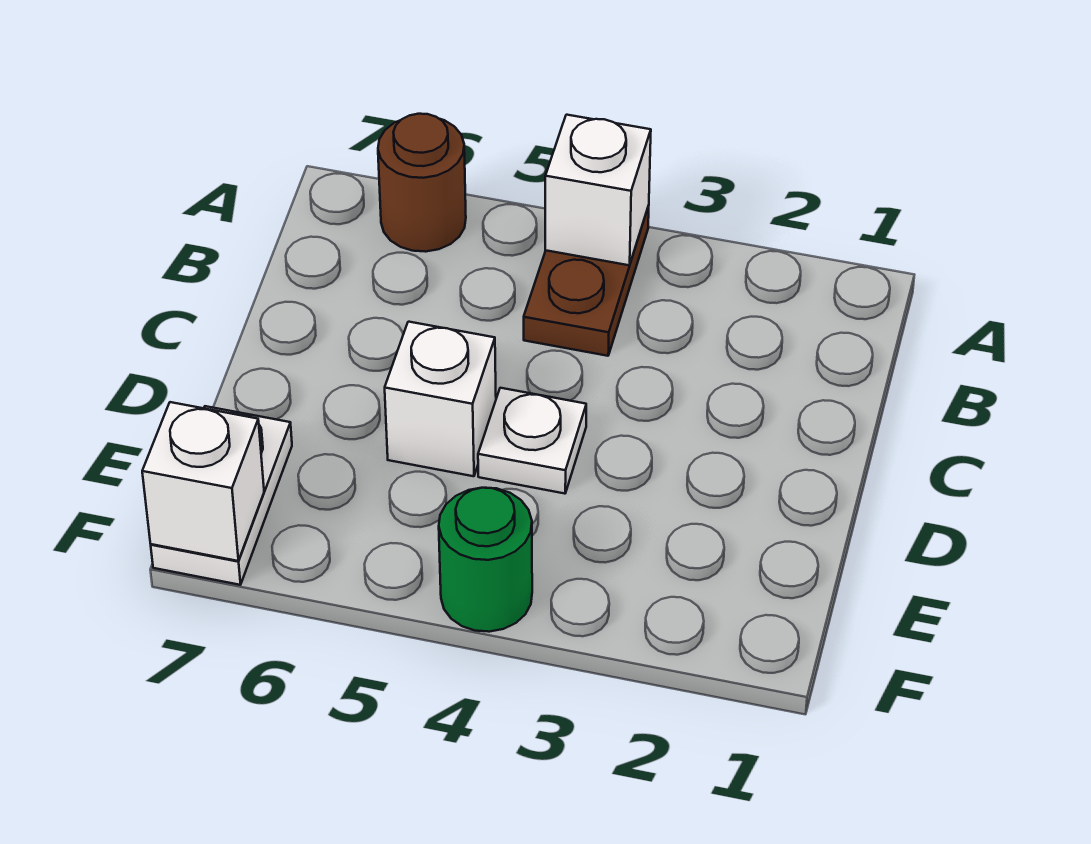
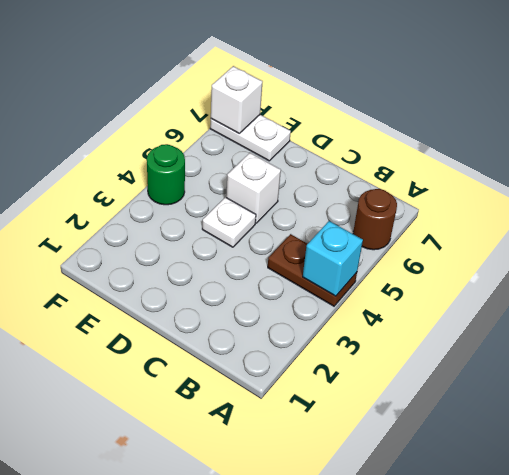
white brick A4 level 2 -> cyan brick A4 level 2

